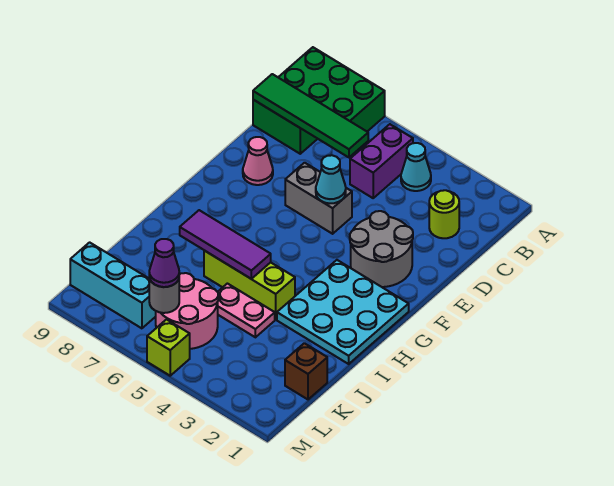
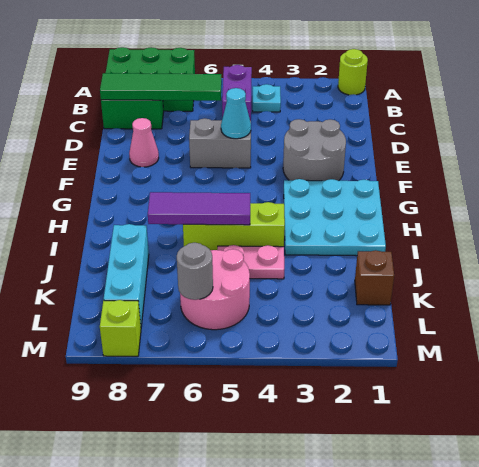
cyan cone B4 level 1 -> cyan plate B4 level 1
lime round brick C2 level 1 -> lime round brick A1 level 1
purple cone L6 level 3 -> none
cyan brick L7:L9 level 1 -> cyan brick J8:L8 level 1
lime brick M5 level 1 -> lime brick M8 level 1

